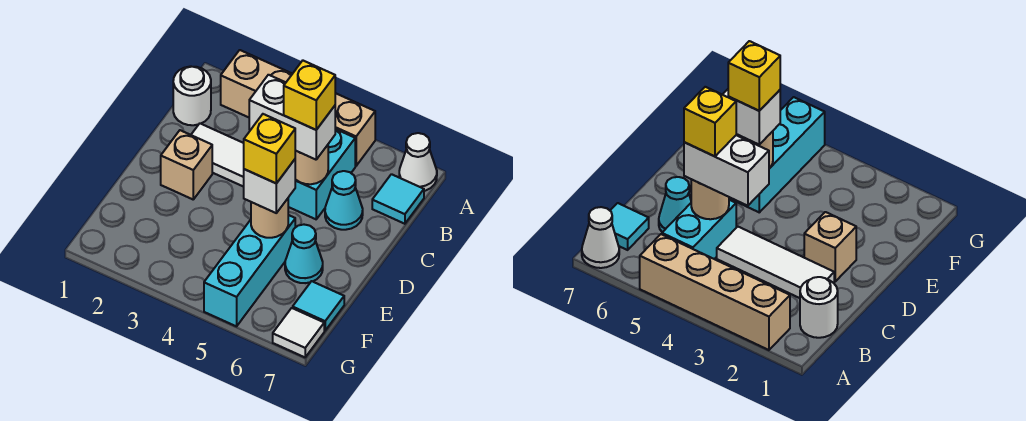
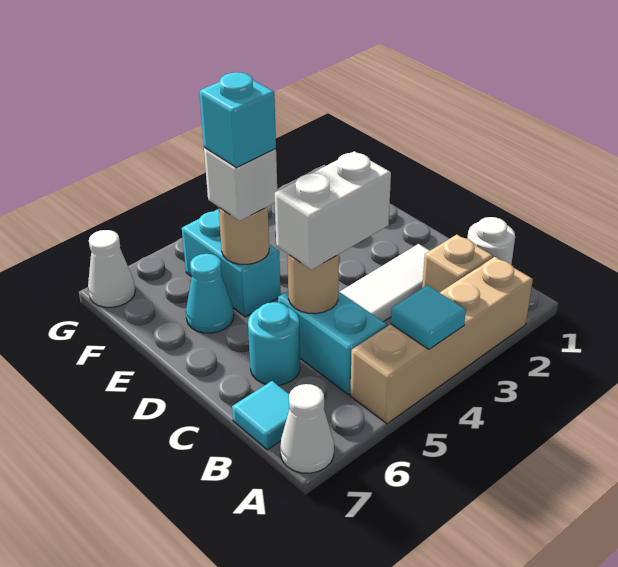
yellow brick C5 level 4 -> none
cyan cone C6 level 1 -> cyan round brick C6 level 1
tan brick D2 level 1 -> tan brick B2 level 1
cyan brick E5:G5 level 1 -> cyan brick E5:F5 level 1
yellow brick E5 level 4 -> cyan brick E5 level 4
cyan tile F7 level 1 -> cyan tile A4 level 2
white tile G7 level 1 -> white cone G7 level 1

